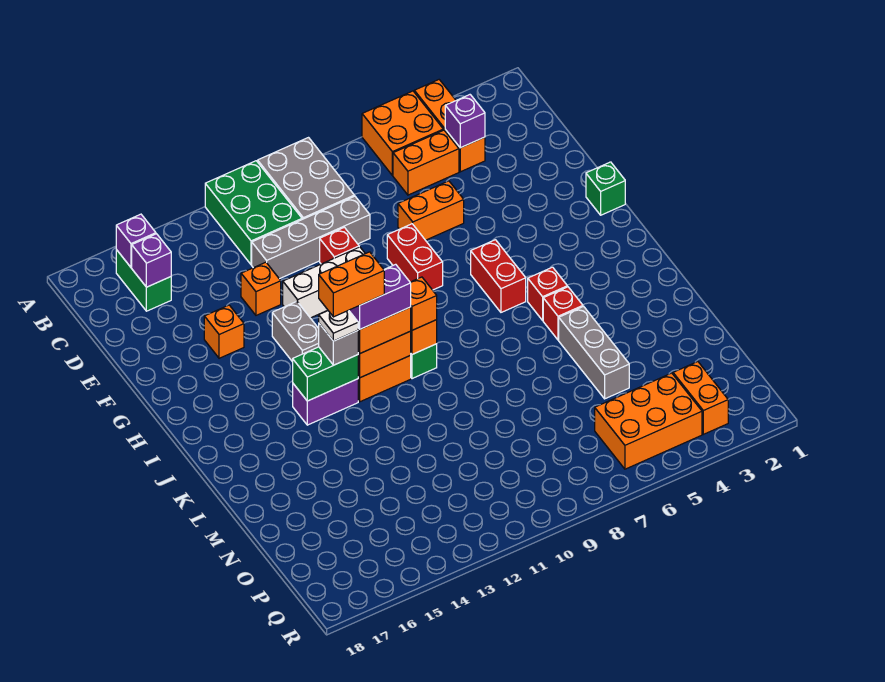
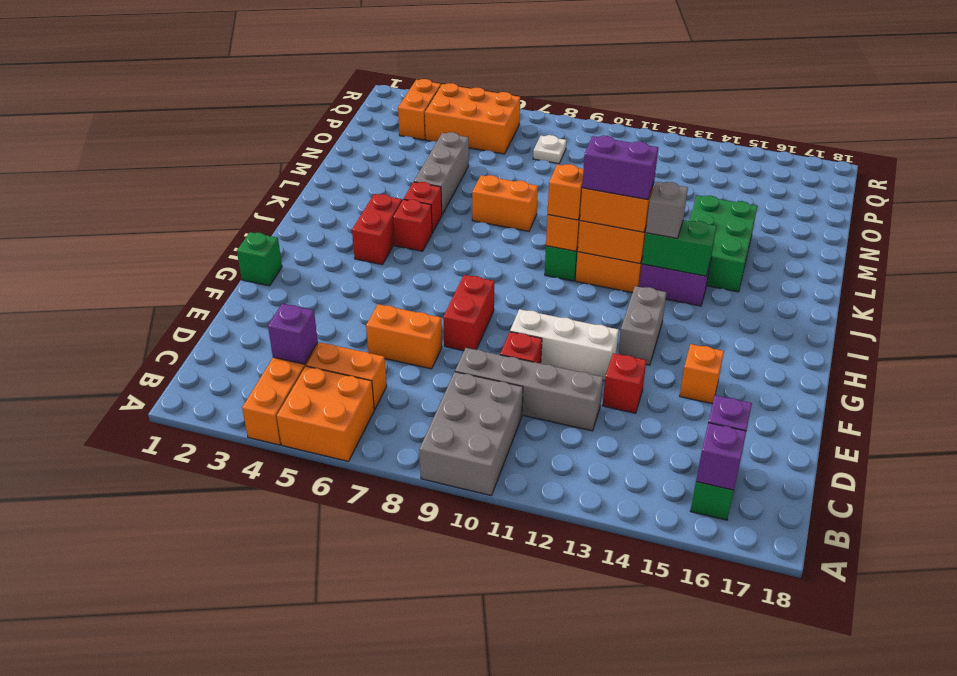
green brick A11:C12 level 1 -> green brick K14:M15 level 1
orange brick E13 level 1 -> red brick E13 level 1
red brick H6:I6 level 1 -> red brick I4:J4 level 1
orange brick J12:J13 level 5 -> orange brick L7:L8 level 1
white plate J13 level 4 -> white plate P8 level 1

